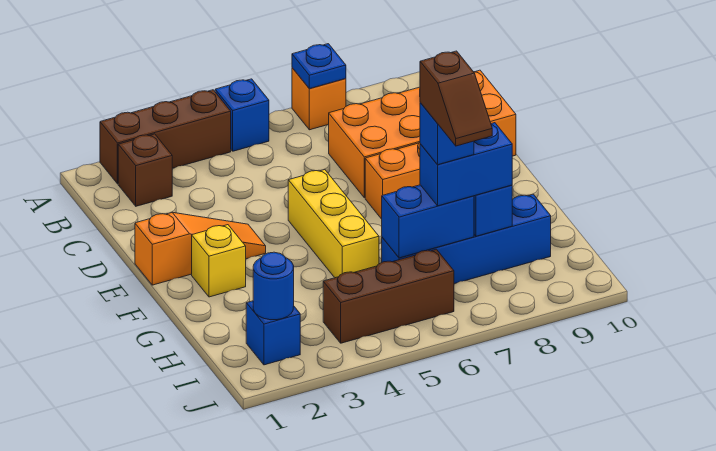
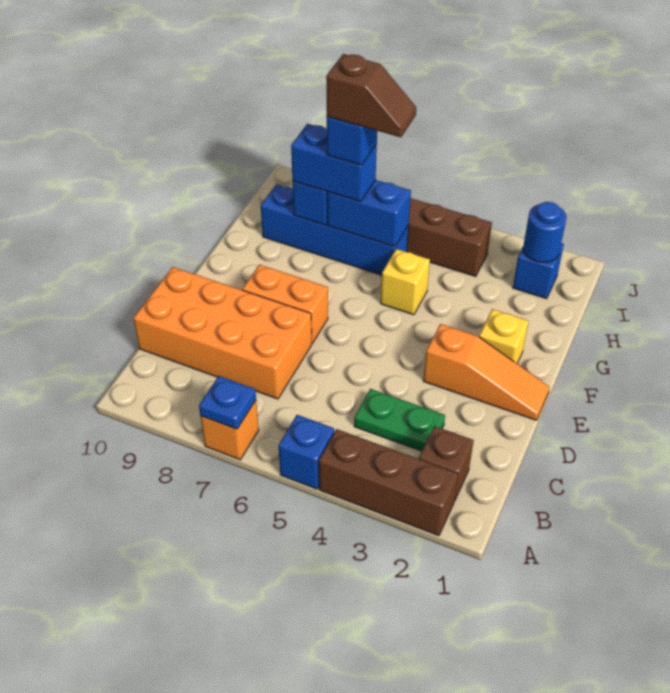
none -> green plate C3:C4 level 1
orange slope E1:E3 level 1 top 1 -> orange slope E1:E3 level 1 top 3
yellow brick E5:G5 level 1 -> yellow brick G5 level 1
brown slope H7:I7 level 5 top H -> brown slope H6:H7 level 5 top 7

